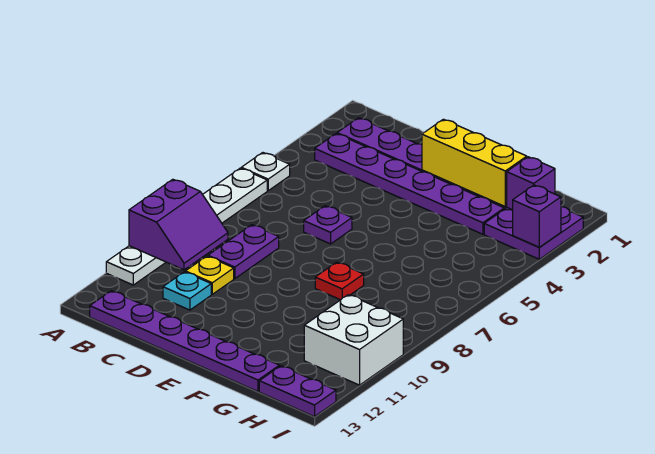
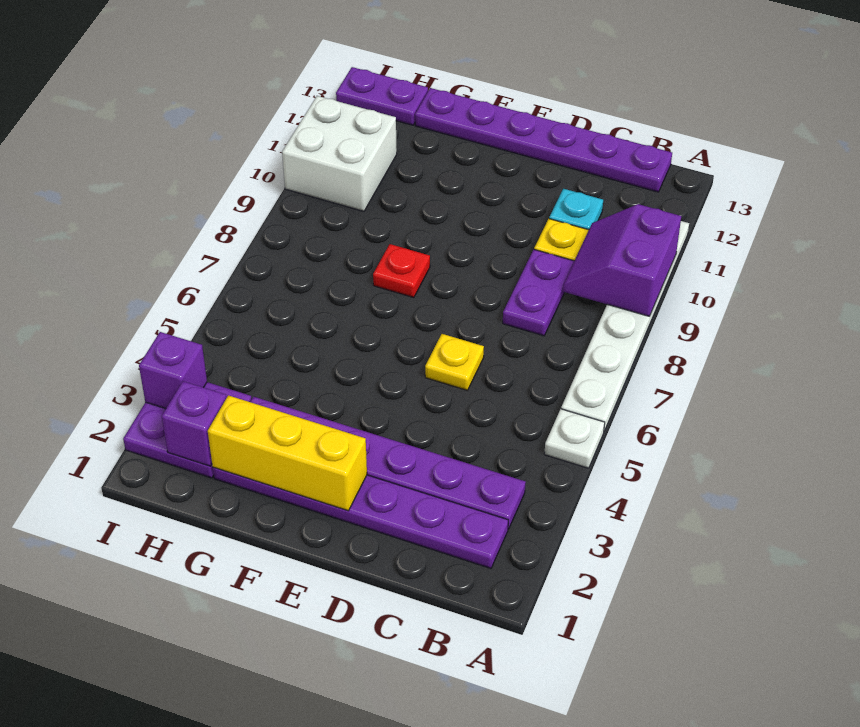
purple plate D6 level 1 -> yellow plate D6 level 1

